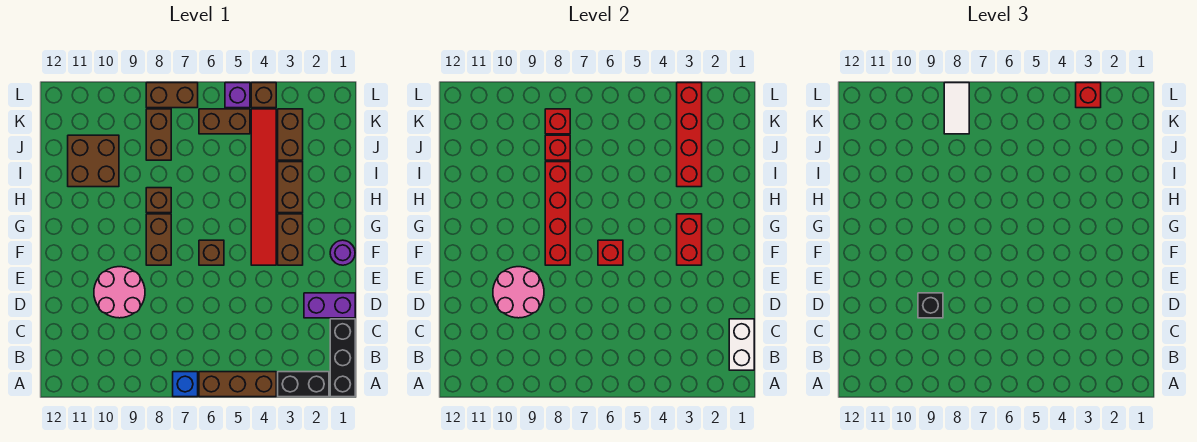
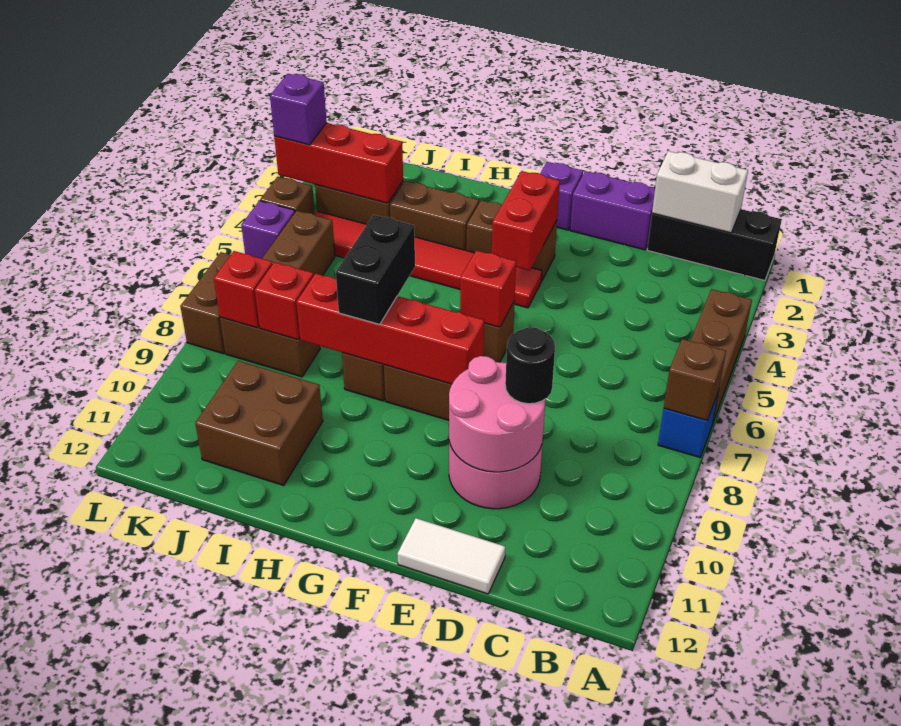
black brick A2:A3 level 1 -> black brick H7:H8 level 3
none -> brown brick A7 level 2
purple brick D1:D2 level 1 -> purple brick D1:E1 level 1
black brick D9 level 3 -> black round brick D9 level 3
purple round brick F1 level 1 -> purple brick F1 level 1
red brick F3:G3 level 2 -> red brick F3:F4 level 2
red brick I3:L3 level 2 -> red brick J3:L3 level 2
white tile K8:L8 level 3 -> white tile D12:E12 level 1
red brick L3 level 3 -> purple brick L3 level 3

